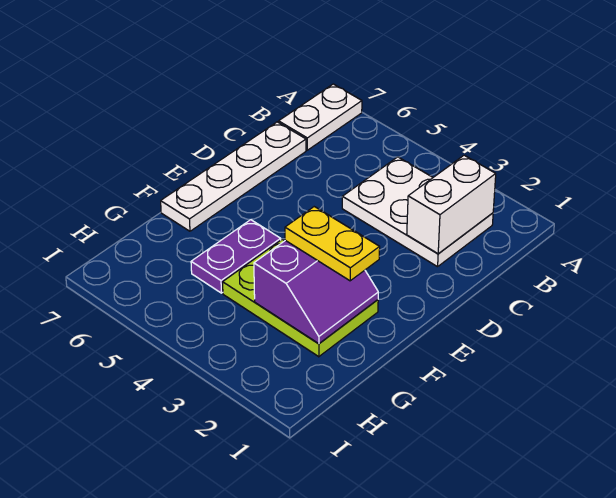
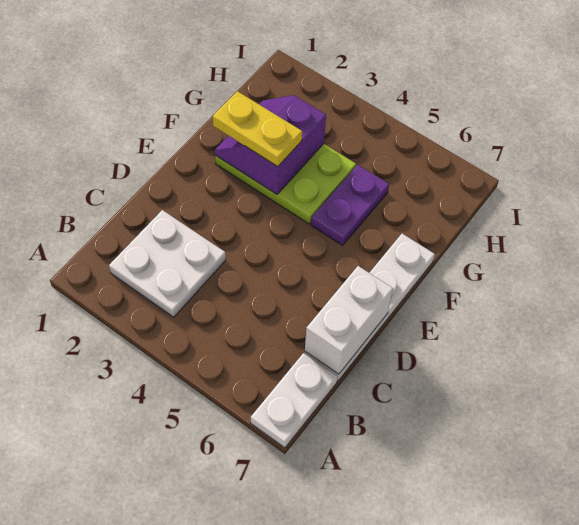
white plate B2:C4 level 1 -> white plate B2:C3 level 1
white brick B2:C2 level 2 -> white brick C7:D7 level 2

